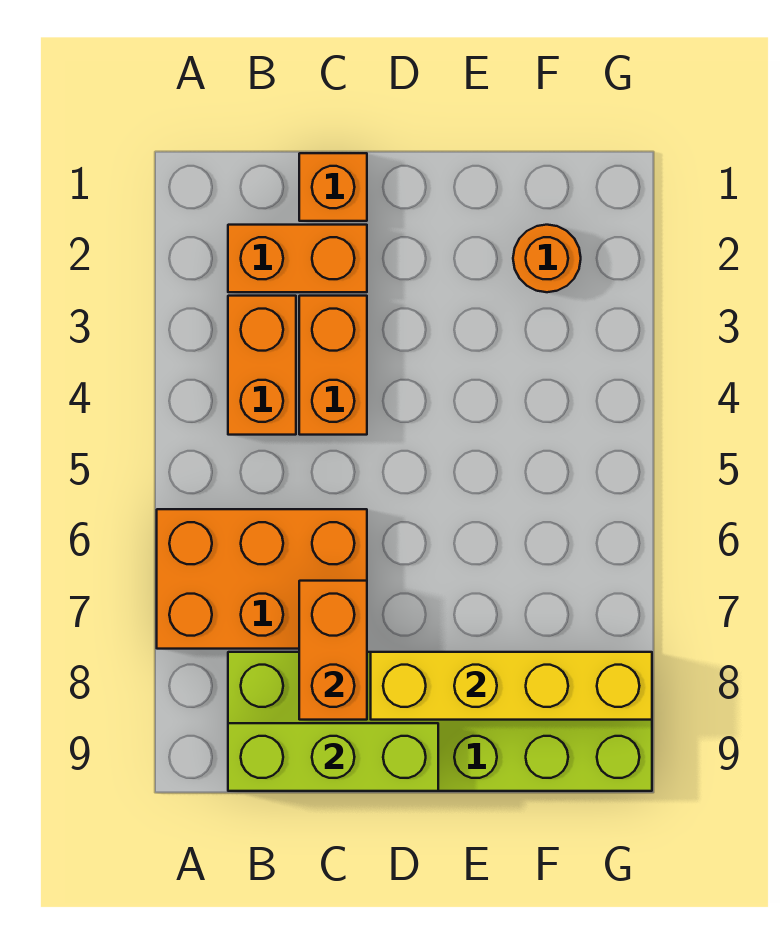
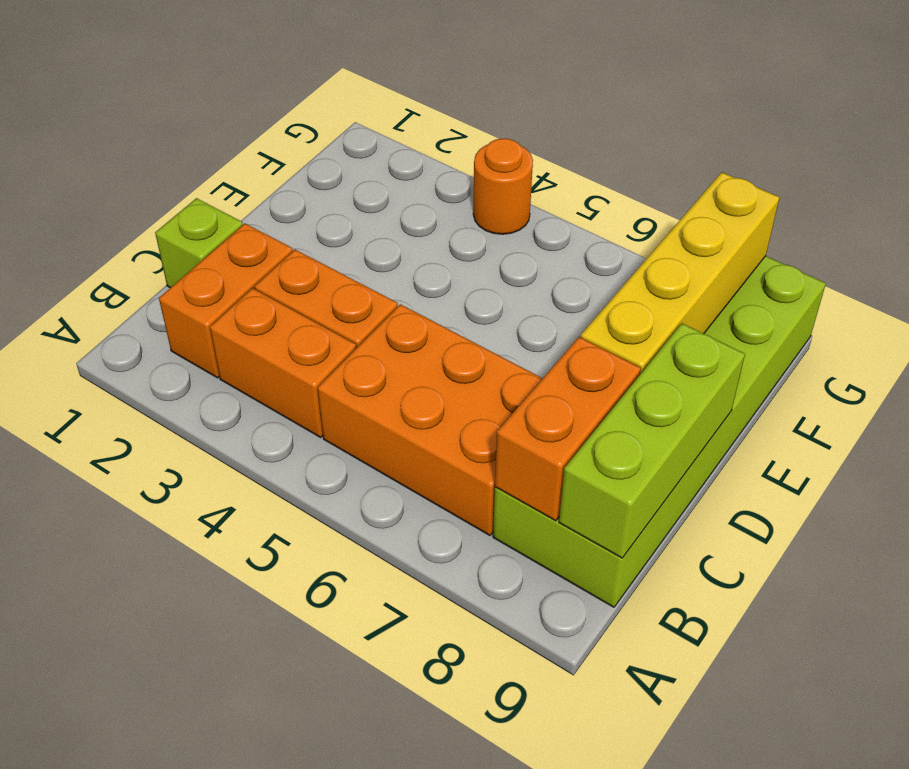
orange brick A6:C7 level 1 -> orange brick B5:C7 level 1
orange brick C1 level 1 -> lime brick C1 level 1
orange brick C7:C8 level 2 -> orange brick B8:C8 level 2
orange round brick F2 level 1 -> orange round brick G4 level 1

